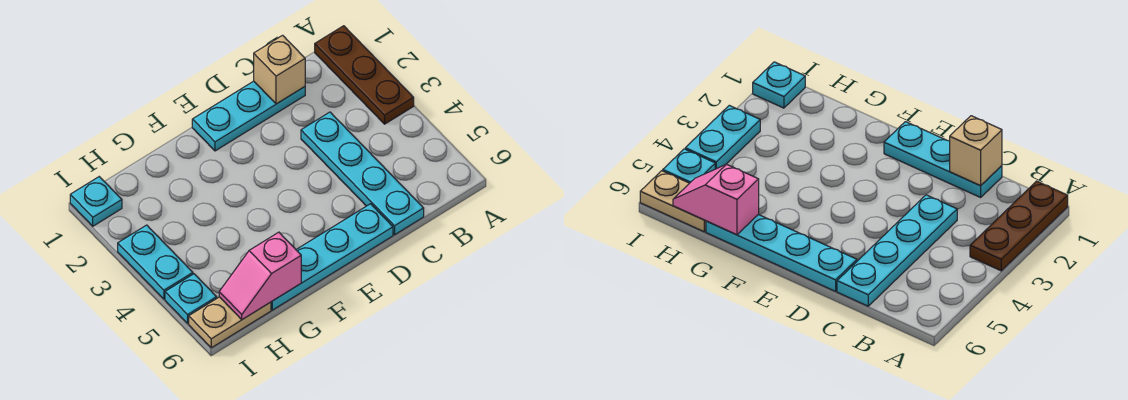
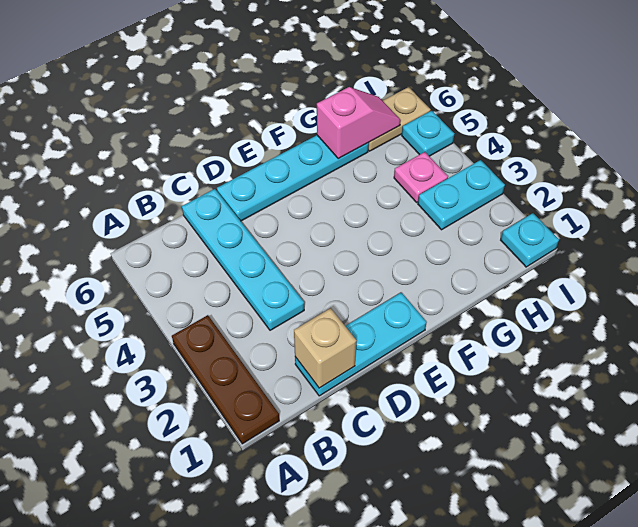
none -> pink plate H4 level 1
cyan plate I3:I4 level 1 -> cyan plate H3:I3 level 1

